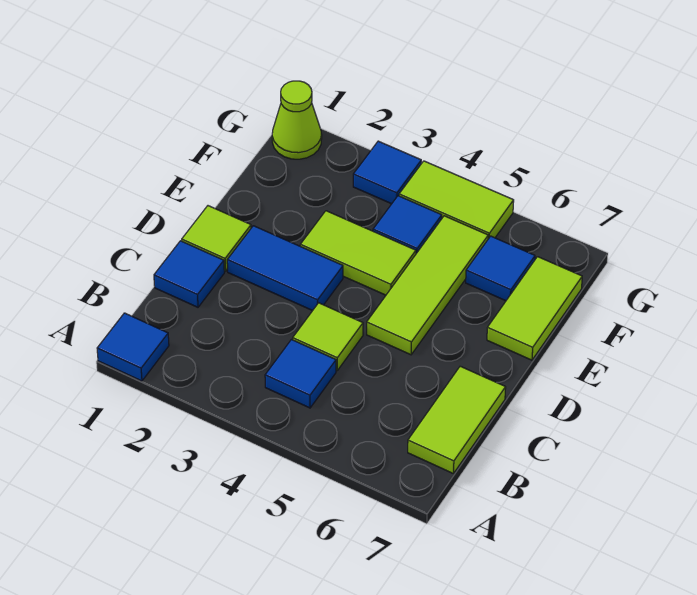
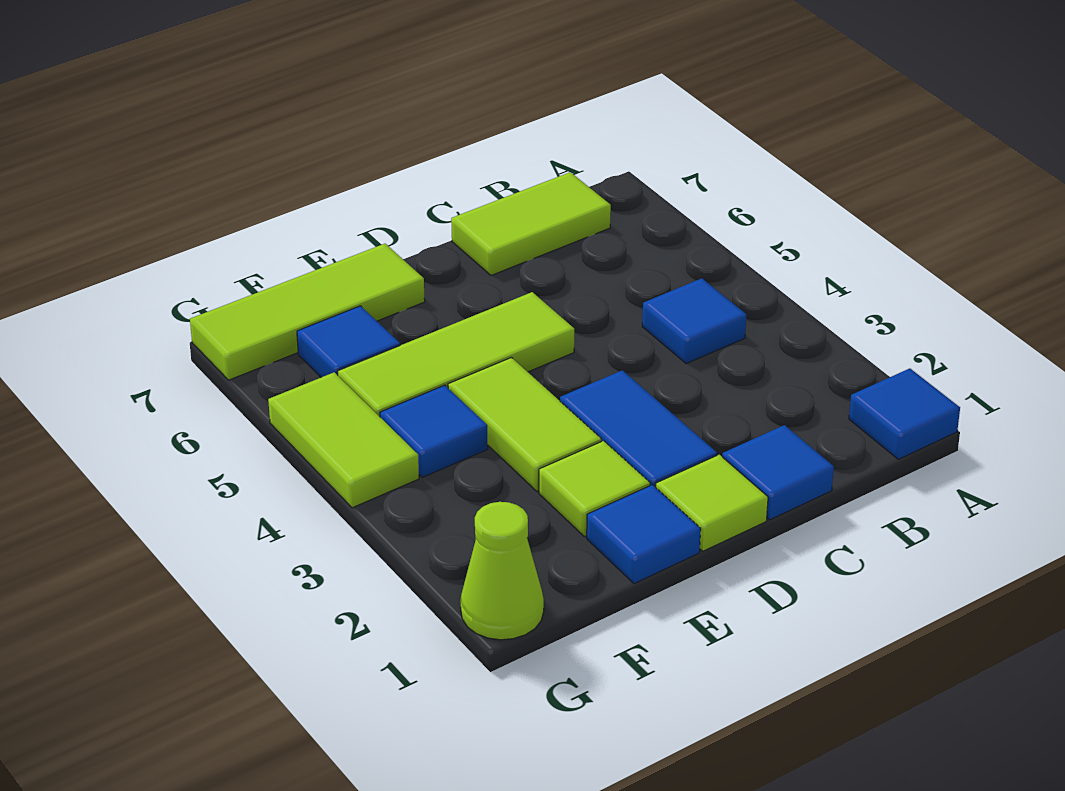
lime tile C4 level 1 -> lime tile E2 level 1
lime tile E7:F7 level 1 -> lime tile E7:G7 level 1
blue tile G3 level 1 -> blue tile E1 level 1

